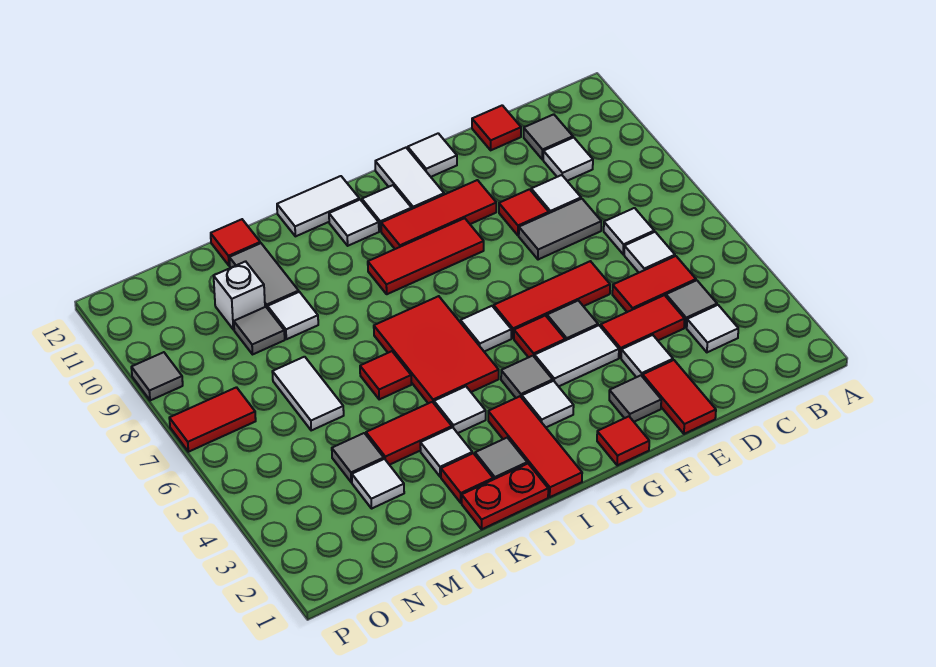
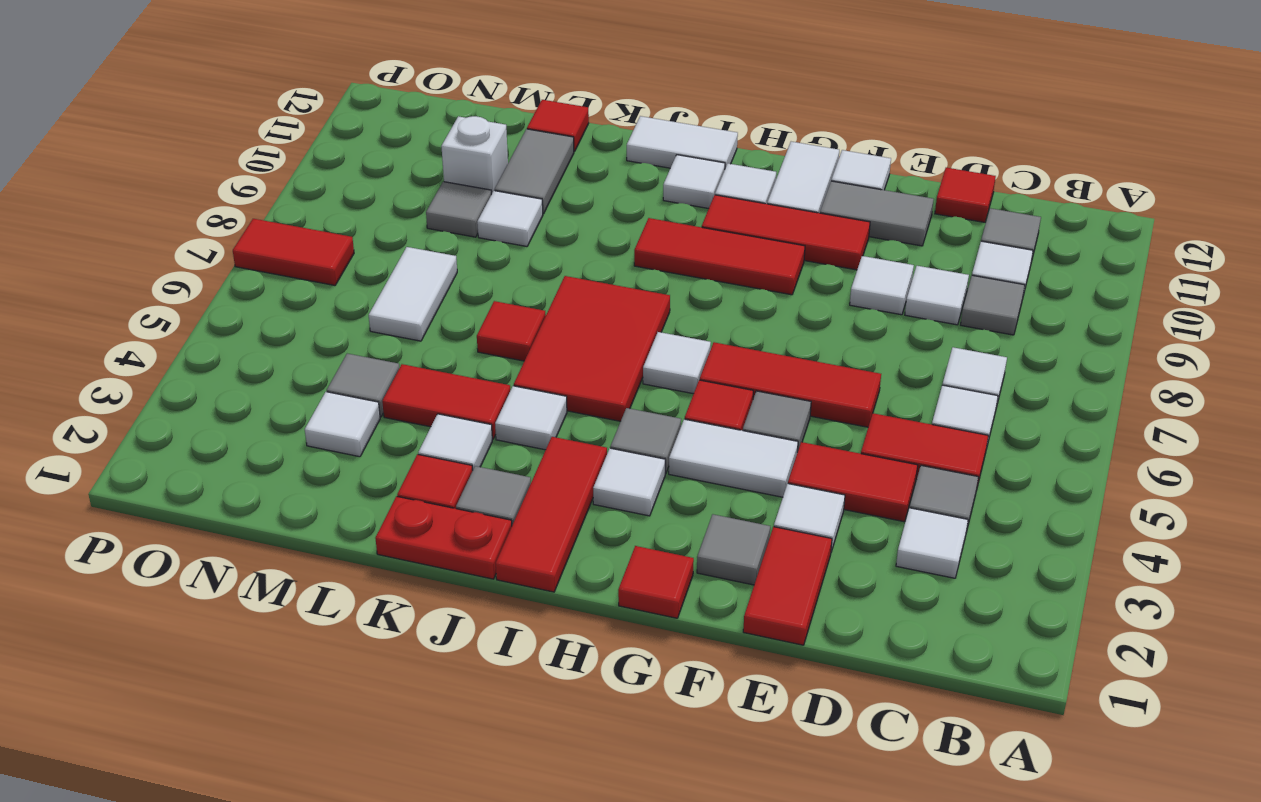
grey tile D8:E8 level 1 -> grey tile E11:F11 level 1
red tile E9 level 1 -> white tile E9 level 1
grey tile P9 level 1 -> grey tile C9 level 1

